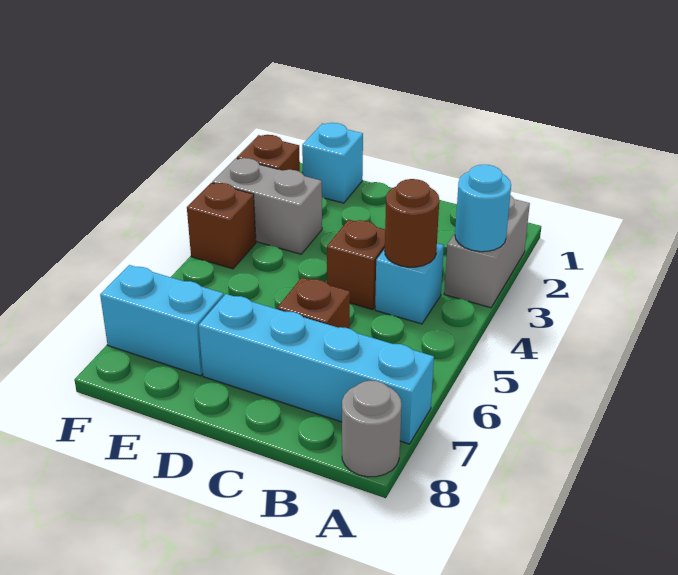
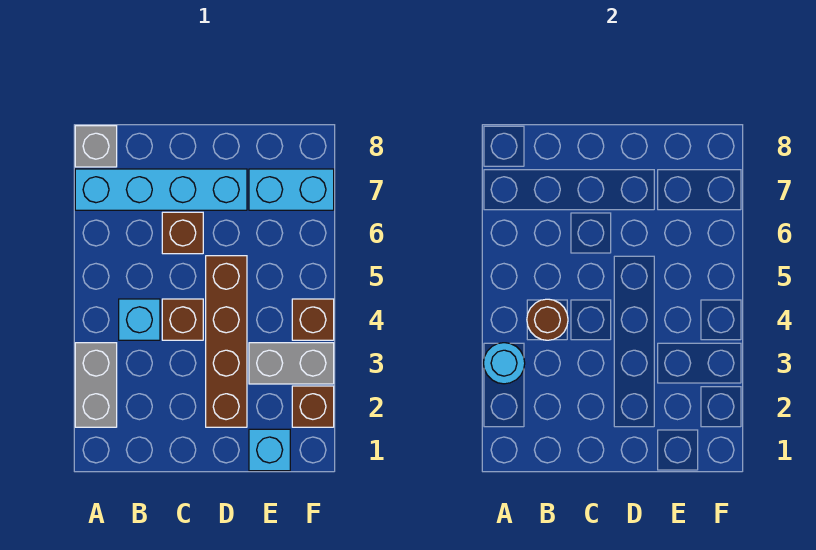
grey round brick A8 level 1 -> grey brick A8 level 1
none -> brown brick D2:D5 level 1

